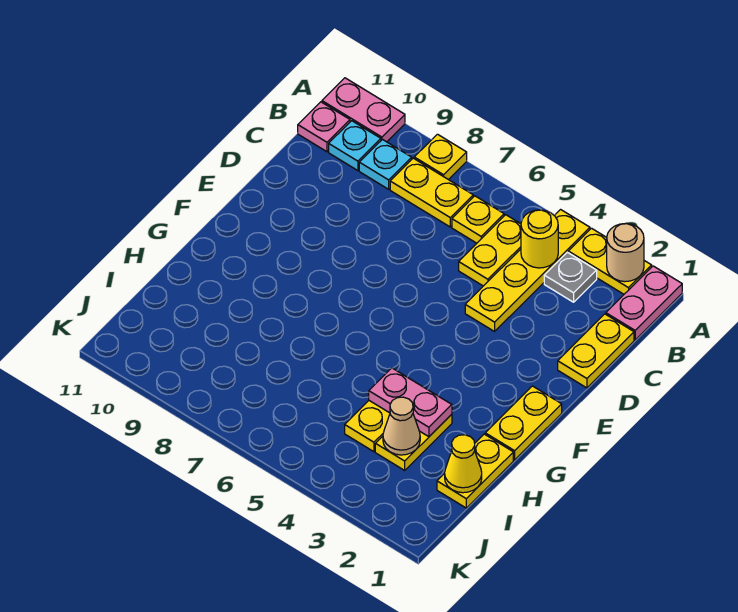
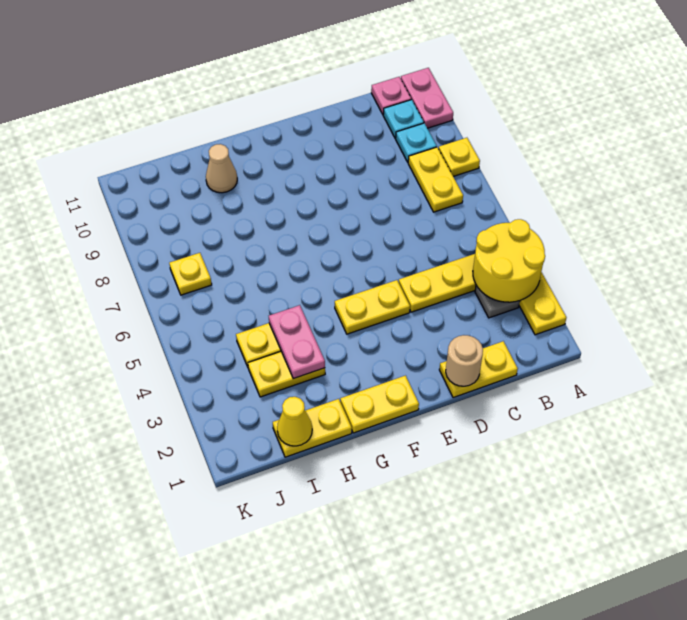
pink plate A1:B1 level 1 -> none
tan round brick A2 level 2 -> tan round brick D1 level 2
yellow round brick B4 level 2 -> yellow round brick A3:B4 level 2
yellow plate B5:C5 level 1 -> yellow plate E4:F4 level 1
yellow plate B6 level 1 -> yellow plate J7 level 1
tan cone I3 level 2 -> tan cone H10 level 1

